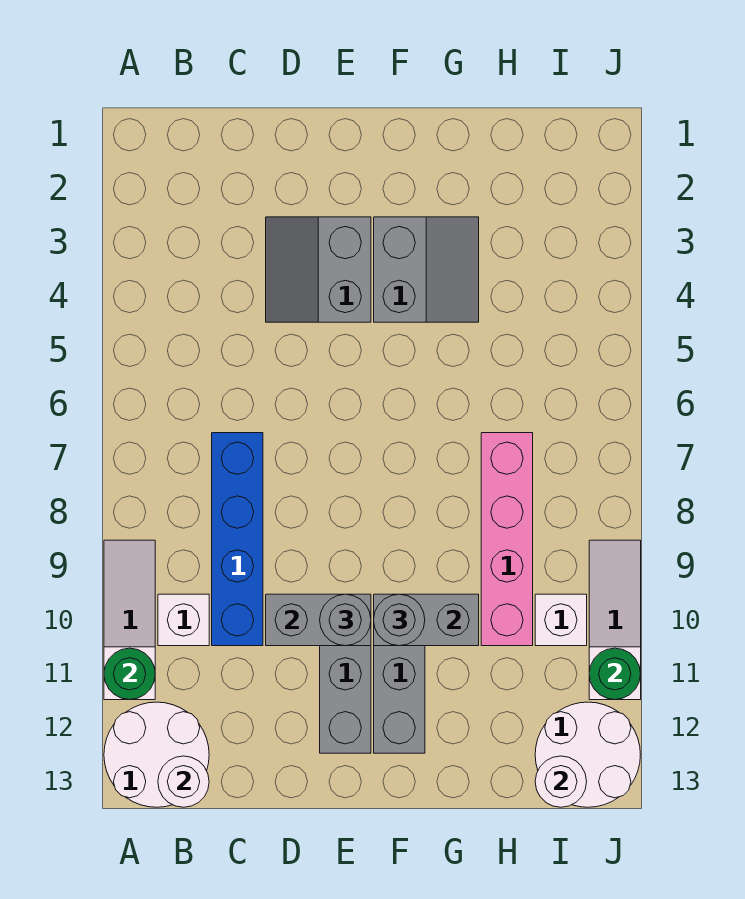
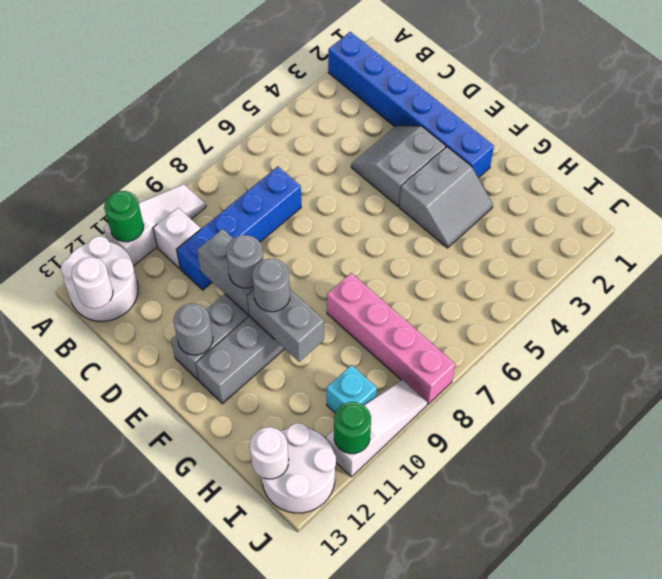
none -> blue brick A2:F2 level 1
none -> grey round brick E12 level 2
pink brick H7:H10 level 1 -> pink brick G8:J8 level 1
white brick I10 level 1 -> cyan brick I10 level 1

